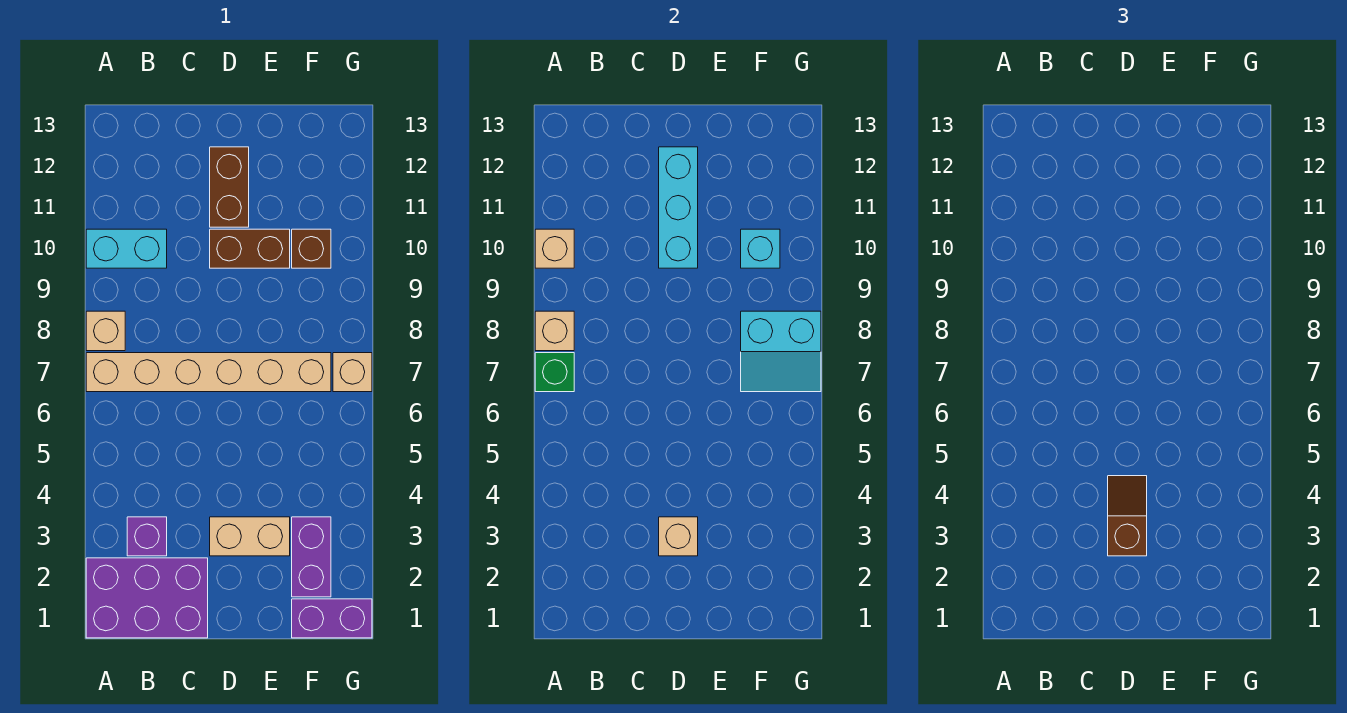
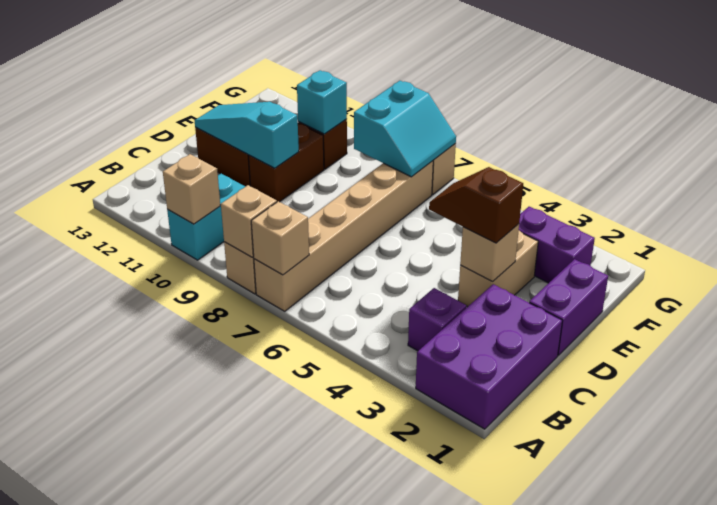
green brick A7 level 2 -> tan brick A7 level 2
cyan brick D10:D12 level 2 -> cyan slope D10:D12 level 2 top 10
purple brick F1:G1 level 1 -> purple brick D1:E1 level 1

